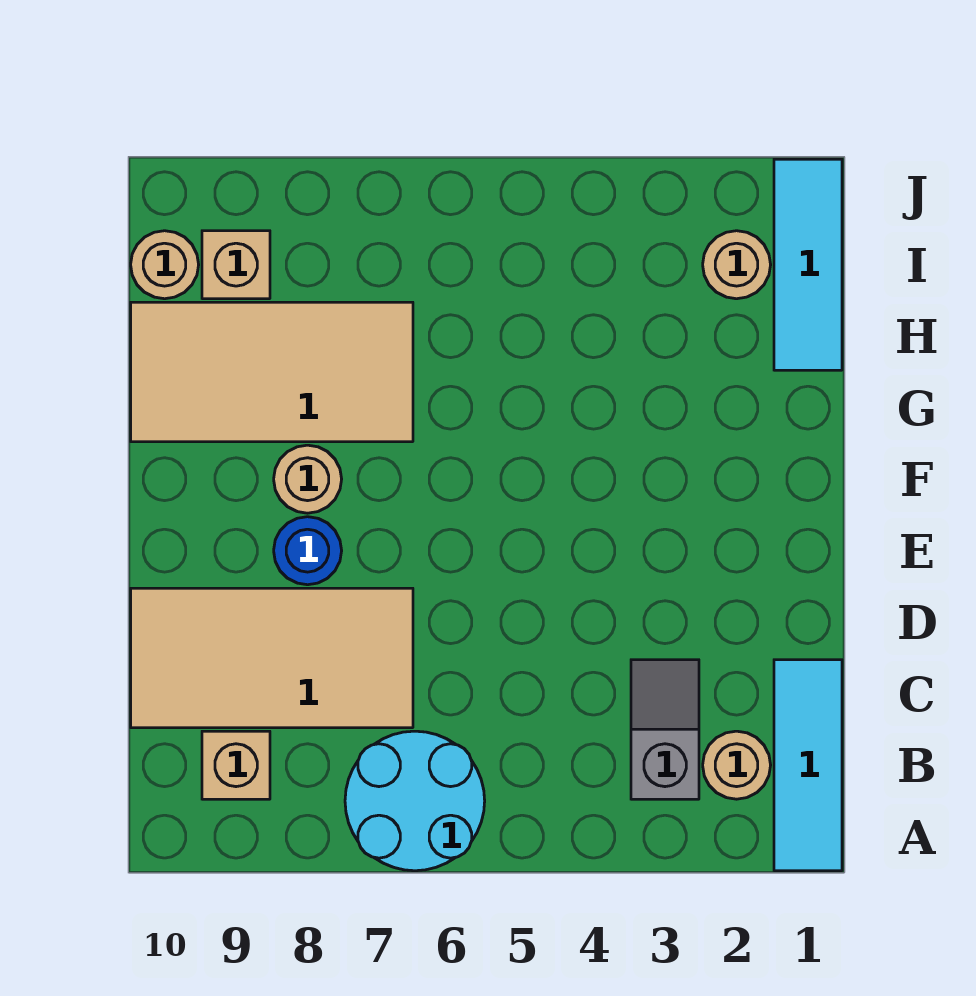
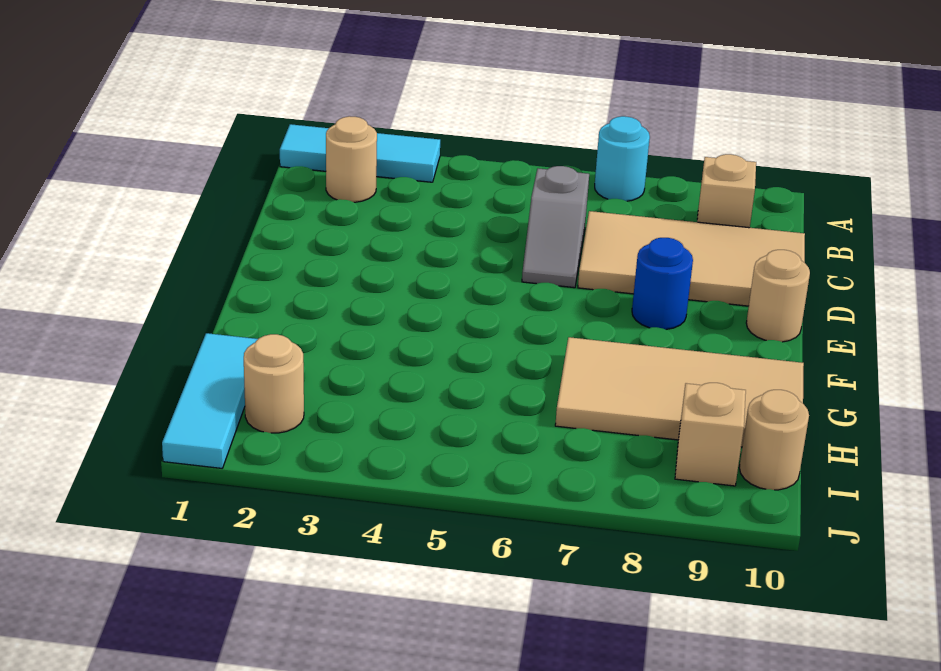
cyan tile A1:C1 level 1 -> cyan tile A1:A3 level 1
cyan round brick A6:B7 level 1 -> cyan round brick A7 level 1
grey slope B3:C3 level 1 top B -> grey slope C6:D6 level 1 top C
tan round brick F8 level 1 -> tan round brick E10 level 1

